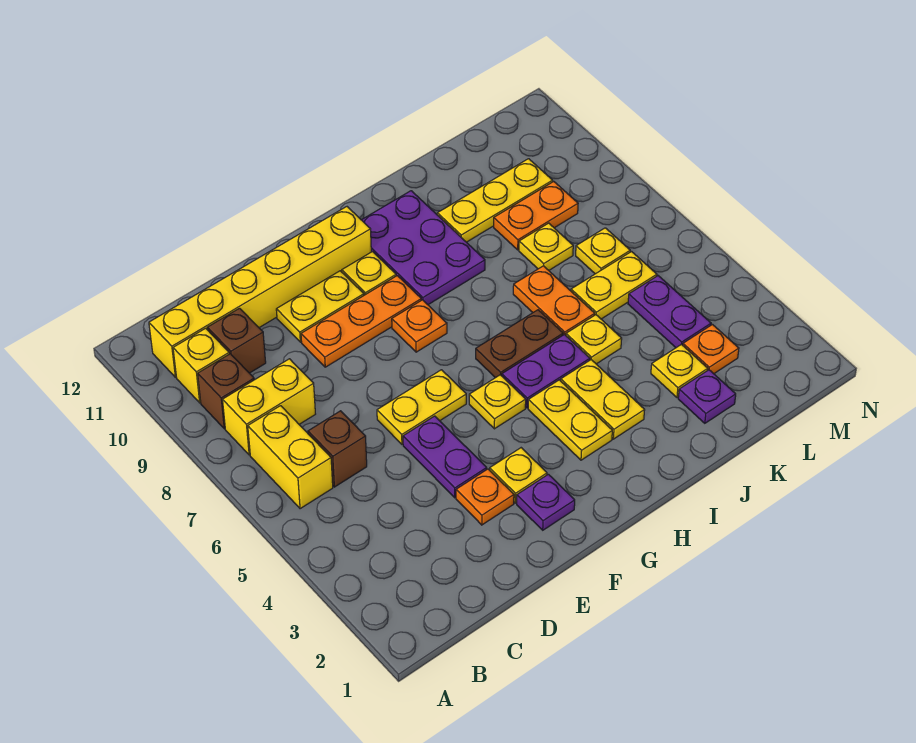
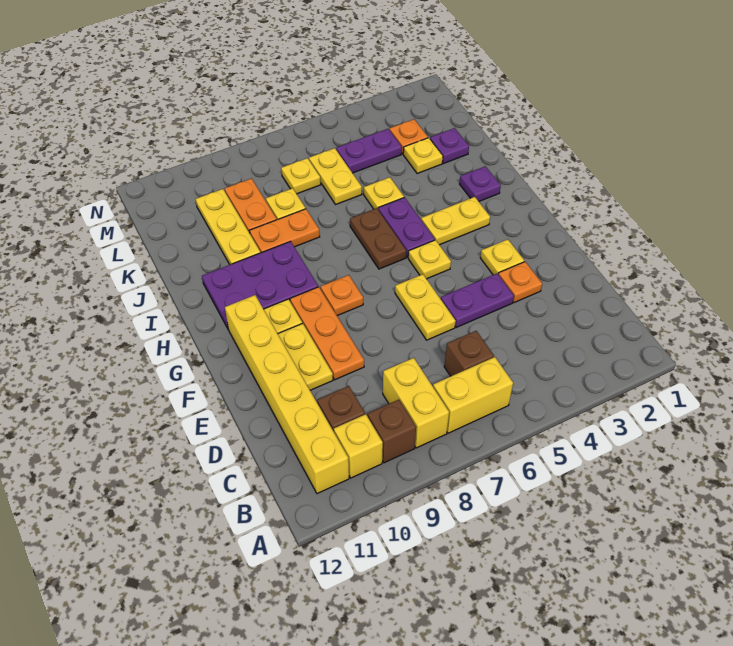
purple plate F2 level 1 -> purple plate I2 level 1
yellow plate I3:I4 level 1 -> none
orange plate J6:J7 level 1 -> orange plate J8:J9 level 1

